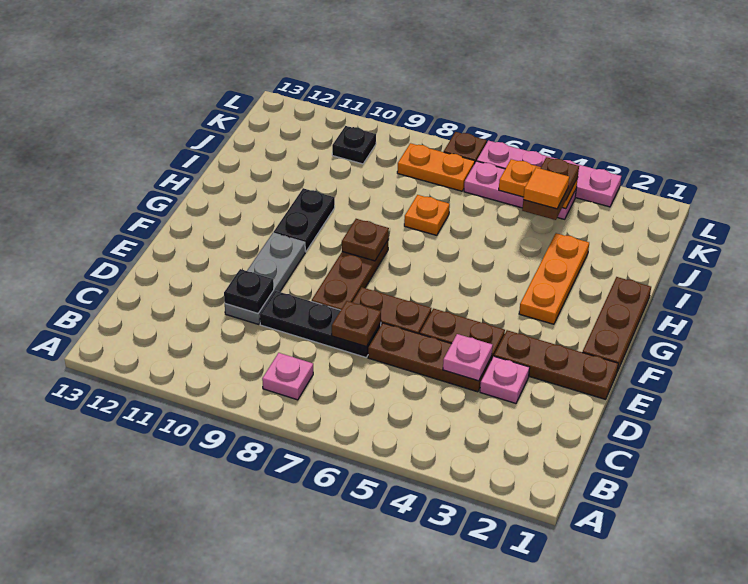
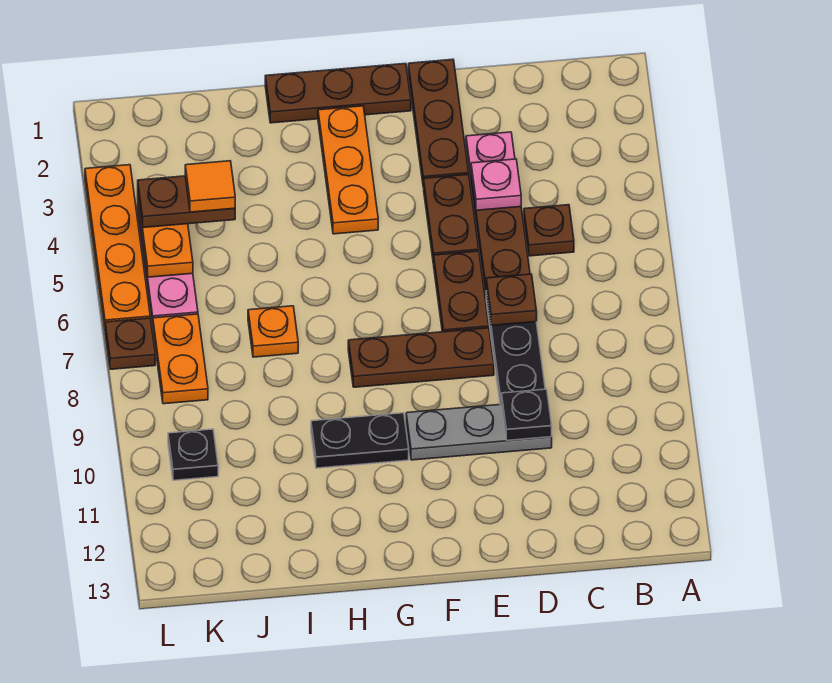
pink plate B8 level 1 -> none
orange plate G3:I3 level 1 -> orange plate G2:G4 level 1
brown plate G8 level 2 -> brown plate C5 level 1
pink plate L3:L6 level 1 -> orange plate L3:L6 level 1

